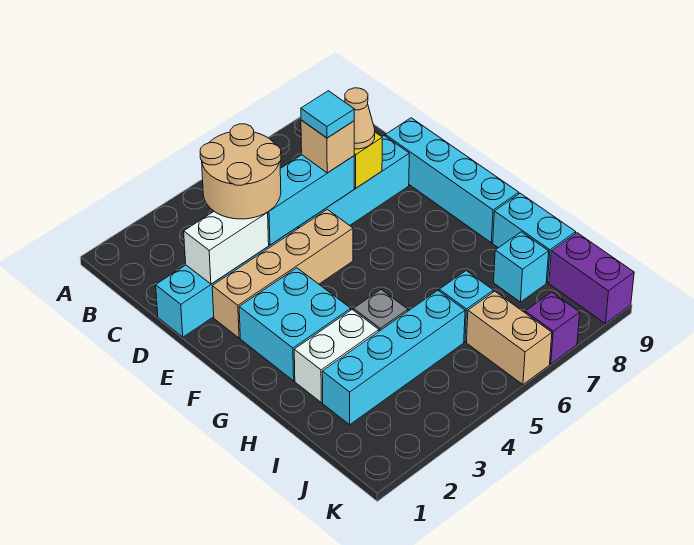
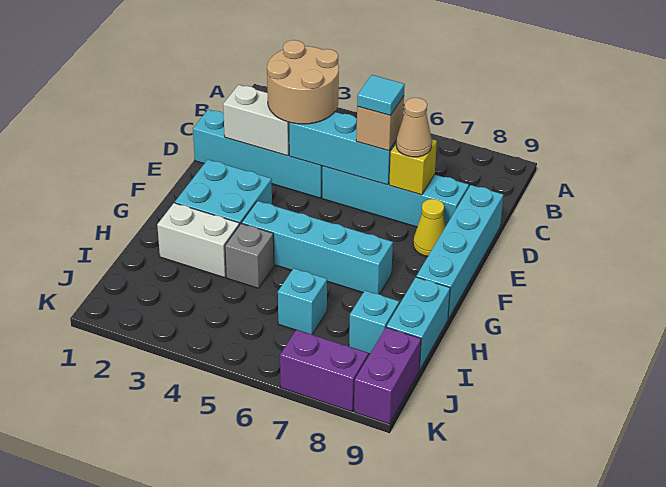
tan brick E2:E5 level 1 -> none
none -> yellow cone E8 level 1
cyan brick I2:I5 level 1 -> cyan brick G4:G7 level 1
tan brick J6:K6 level 1 -> none
purple brick K7 level 1 -> purple brick K7:K8 level 1

